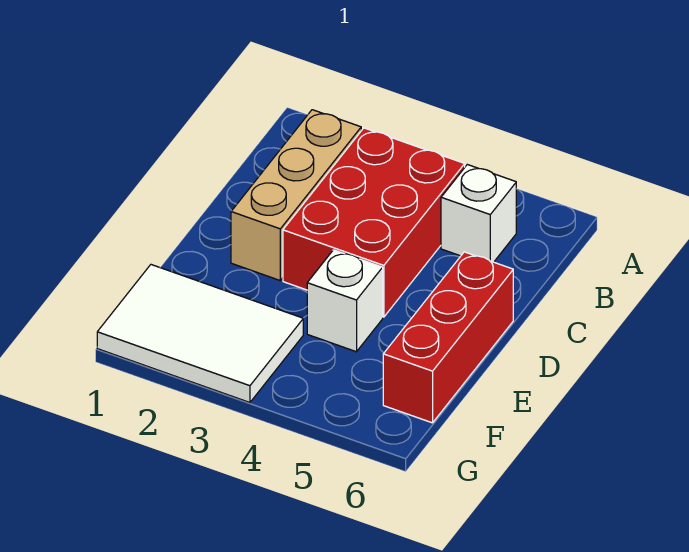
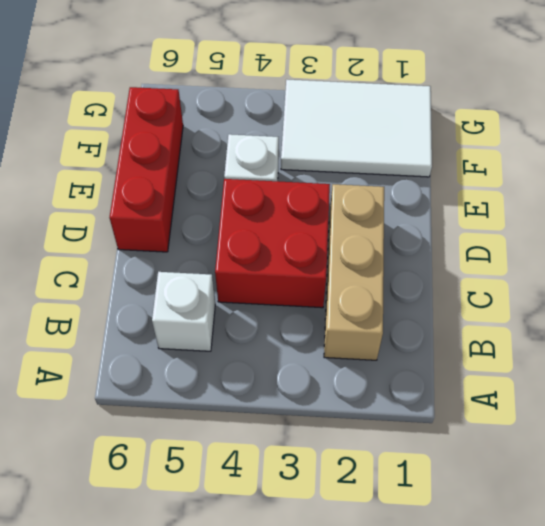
red brick B3:D4 level 1 -> red brick C3:D4 level 1

